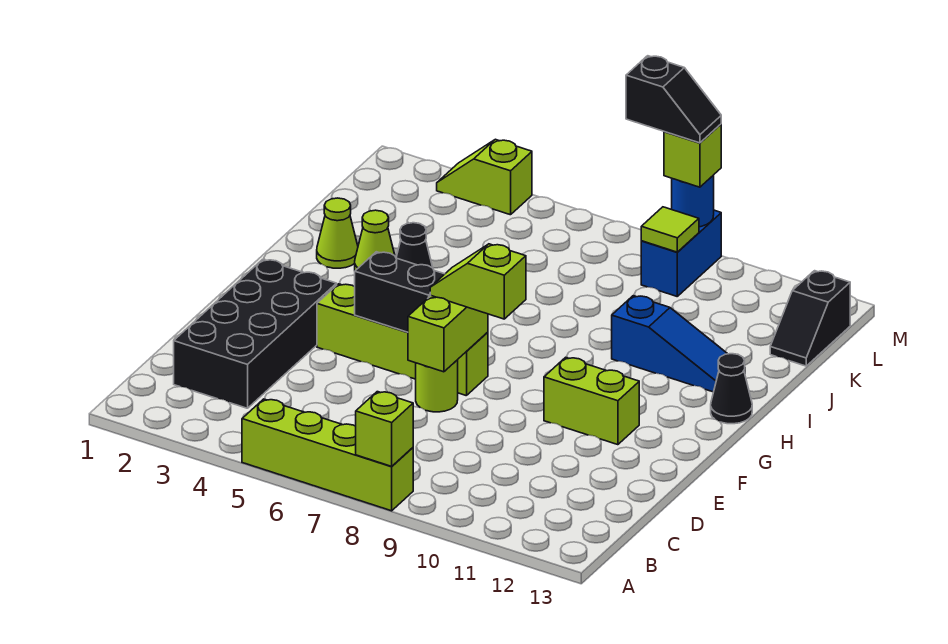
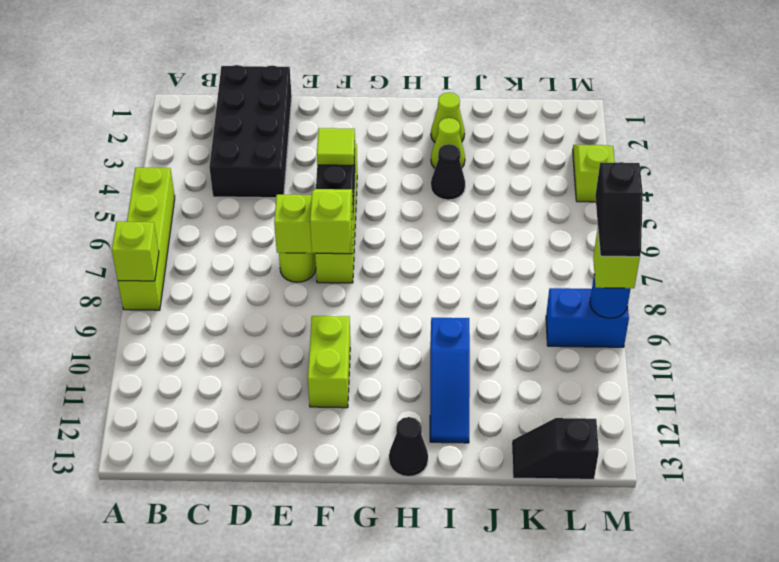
black brick C2:F3 level 1 -> black brick C1:D4 level 1
lime tile L9 level 2 -> lime tile F5 level 3

